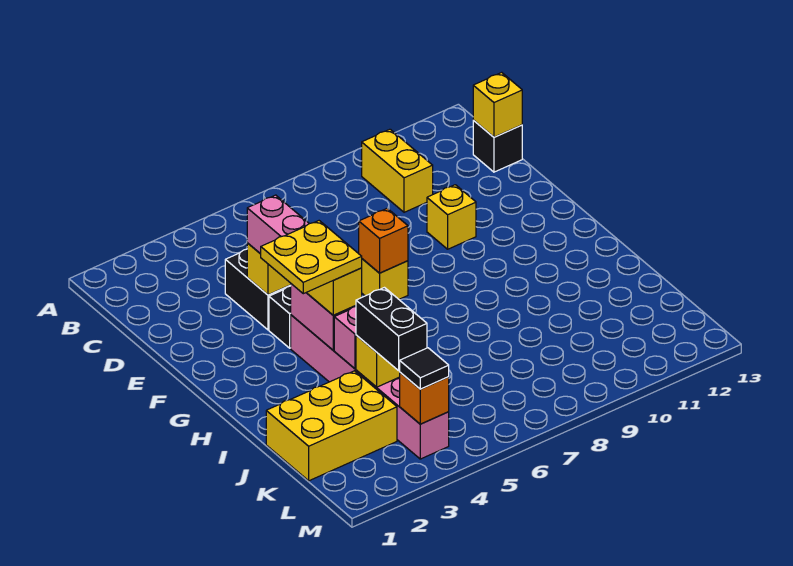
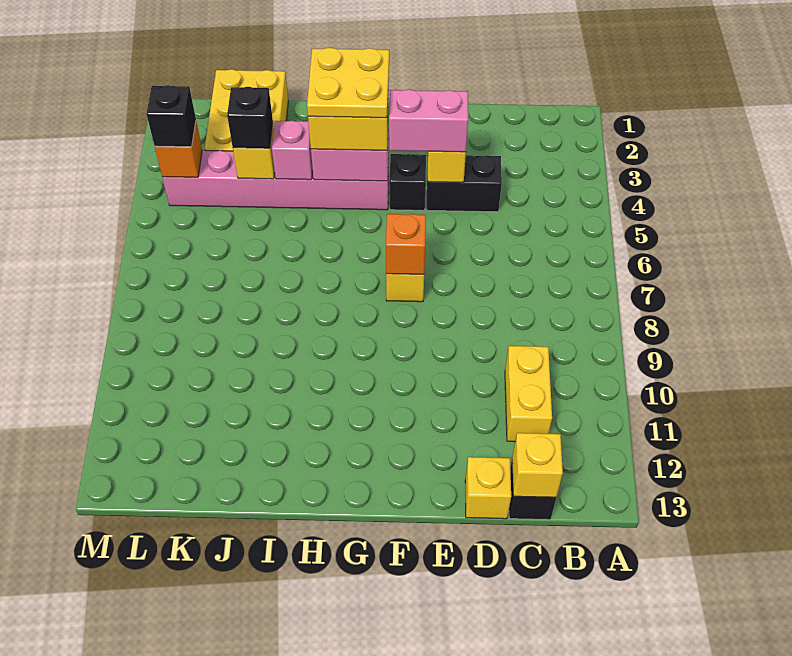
yellow brick B10:C10 level 1 -> yellow brick C10:C11 level 1
yellow brick E10 level 1 -> yellow brick D13 level 1
black brick J4:K4 level 3 -> black brick J4 level 3
black tile L4 level 3 -> black brick L4 level 3

